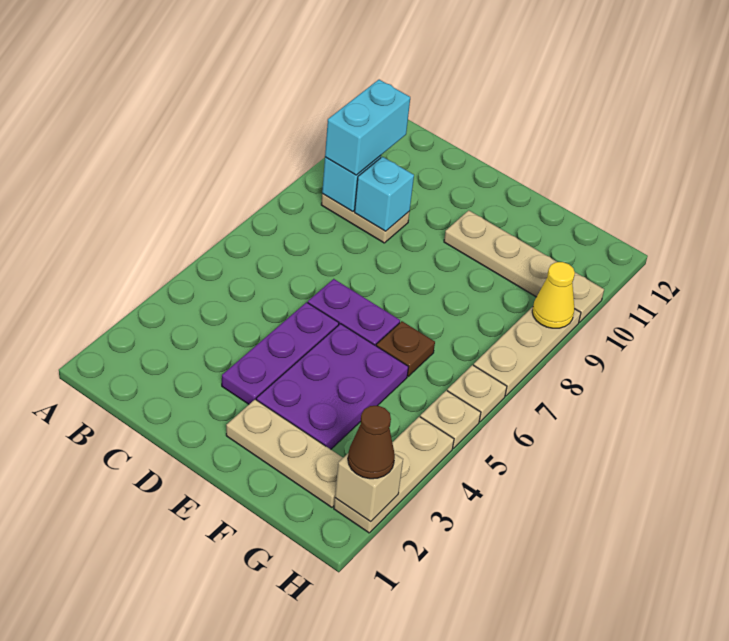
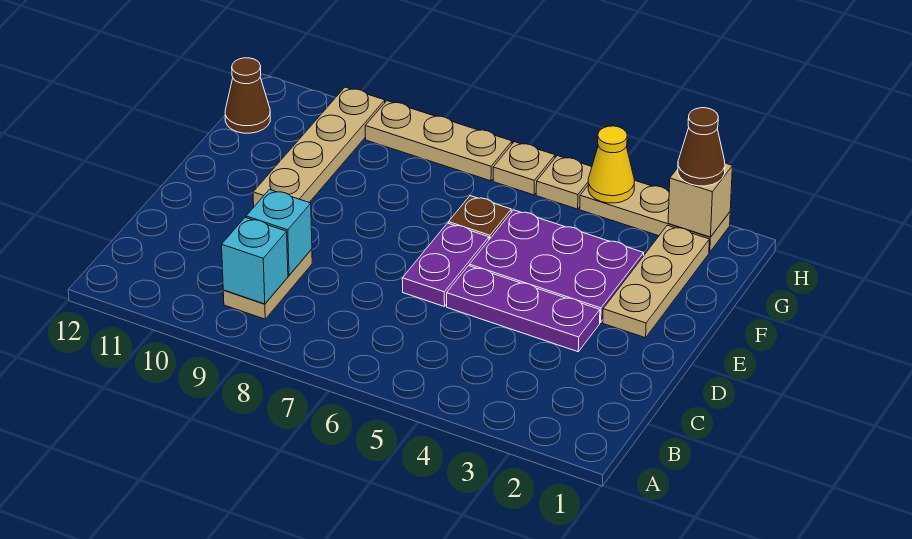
cyan brick B9:B10 level 3 -> none
none -> brown cone G12 level 1
yellow cone H9 level 2 -> yellow cone H4 level 2

